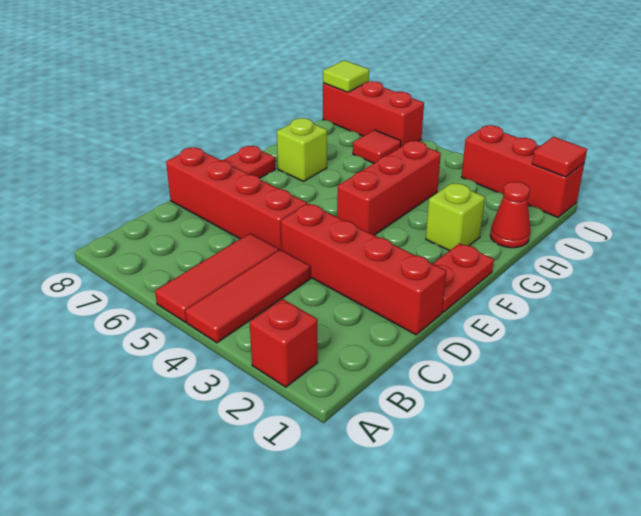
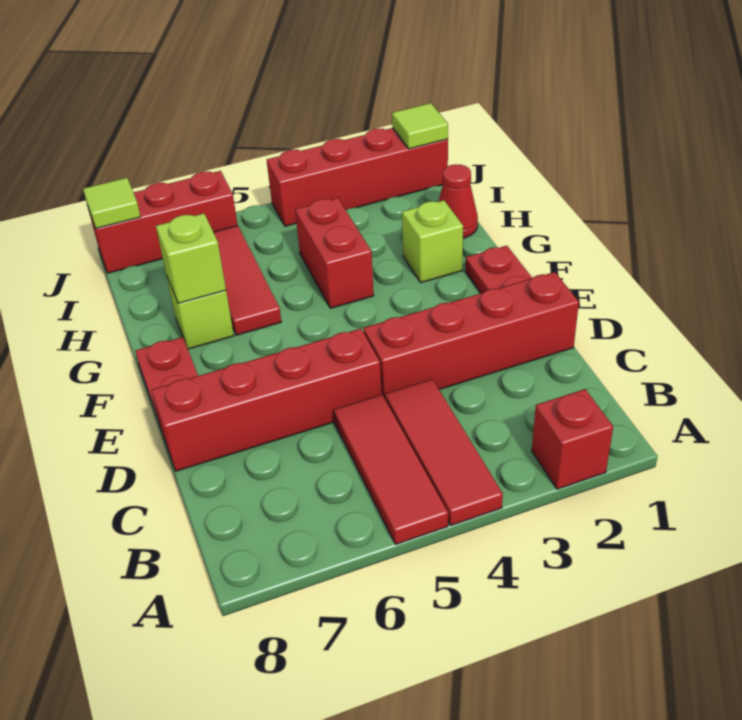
red brick F4:H4 level 1 -> red brick G4:H4 level 1
none -> lime brick G7 level 2
red tile I6 level 1 -> red tile G6:I6 level 1
red brick J1:J3 level 1 -> red brick J1:J4 level 1
red tile J1 level 2 -> lime tile J1 level 2

